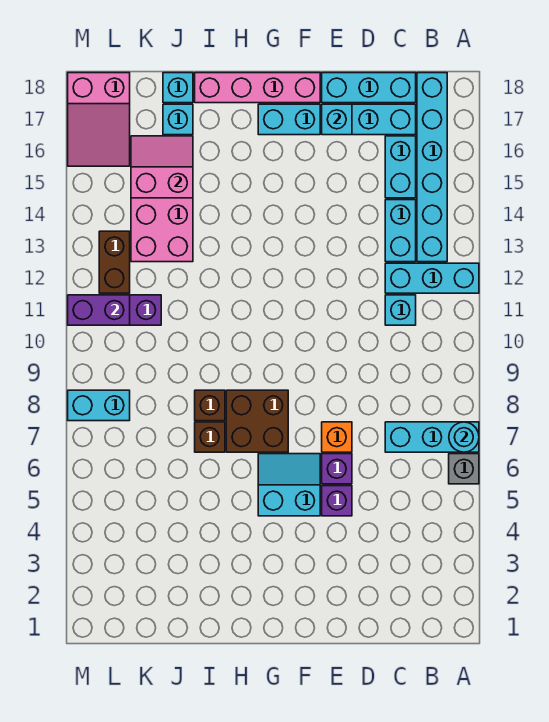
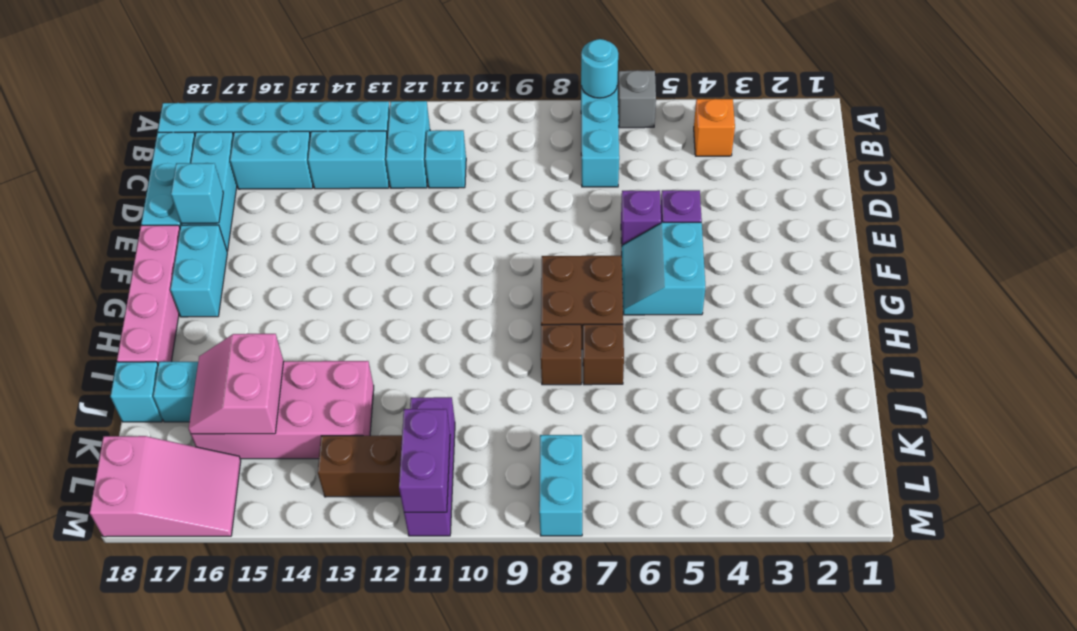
cyan brick A12:C12 level 1 -> cyan brick B12:C12 level 1
orange brick E7 level 1 -> orange brick B4 level 1

